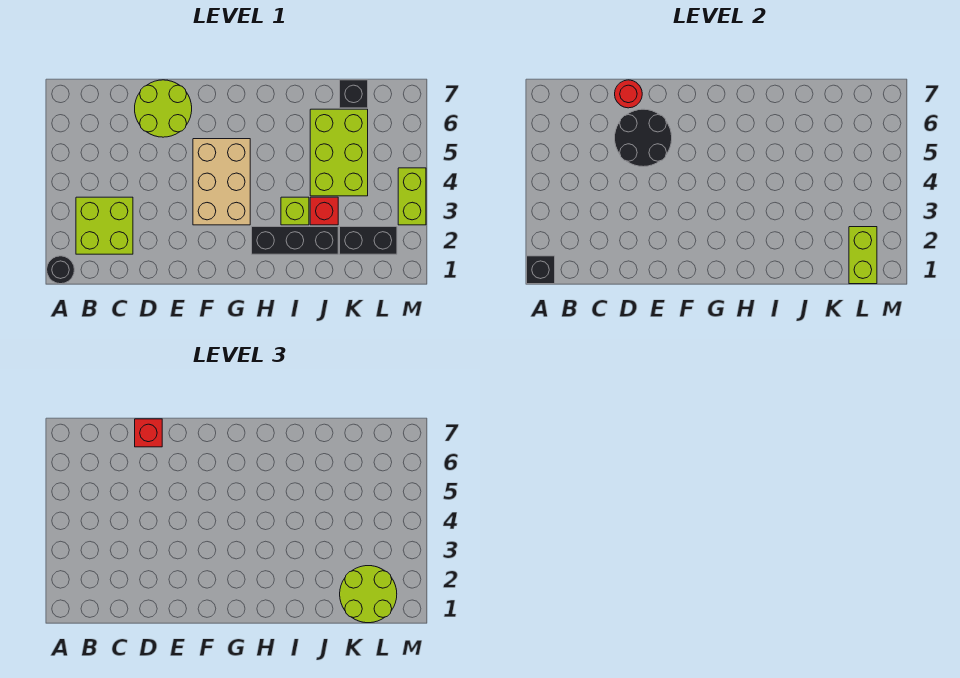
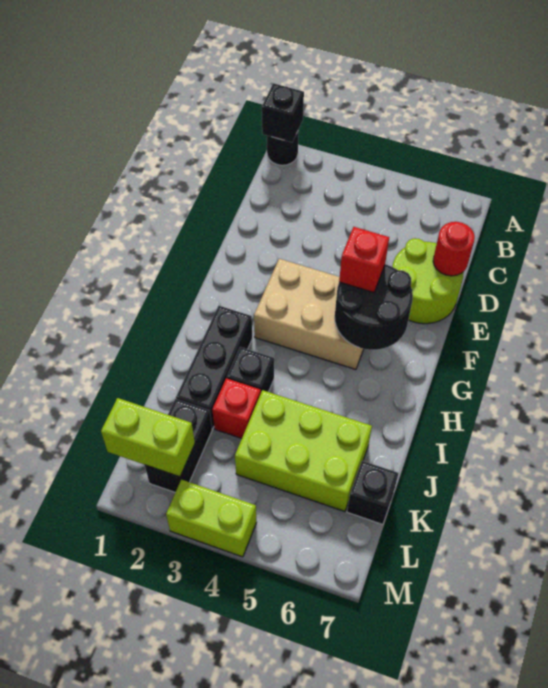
lime brick B2:C3 level 1 -> none
black round brick D5:E6 level 2 -> black round brick F5:G6 level 2
red brick D7 level 3 -> red brick F5 level 3
lime brick I3 level 1 -> black brick I3 level 1
lime round brick K1:L2 level 3 -> none

